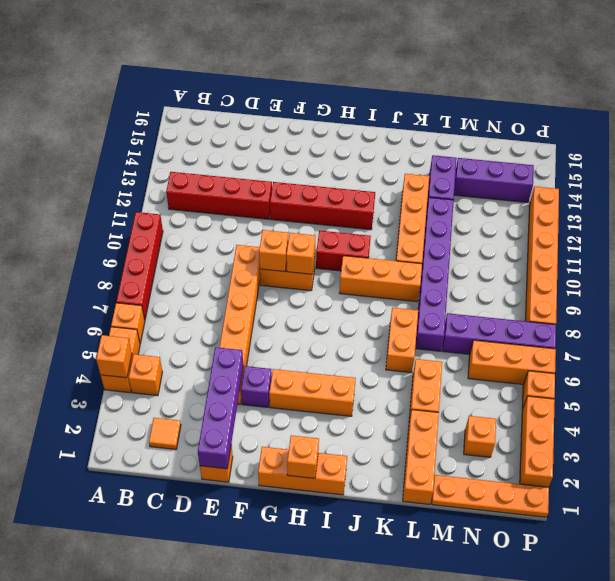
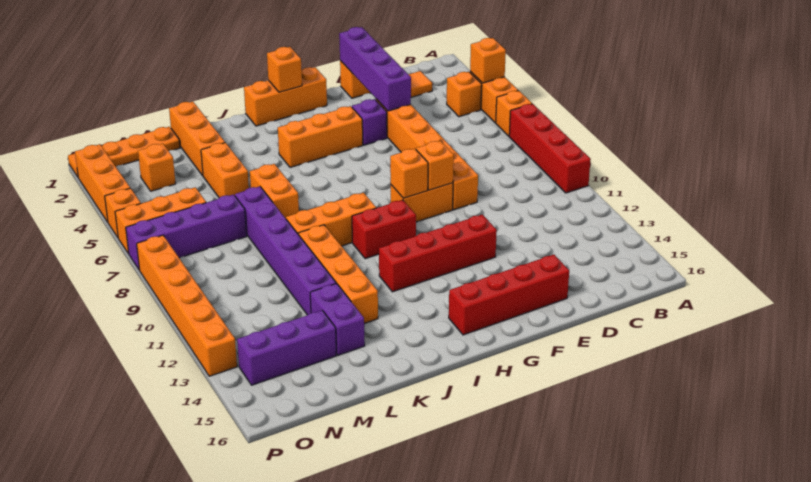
red brick B12:E12 level 1 -> red brick E15:H15 level 1

